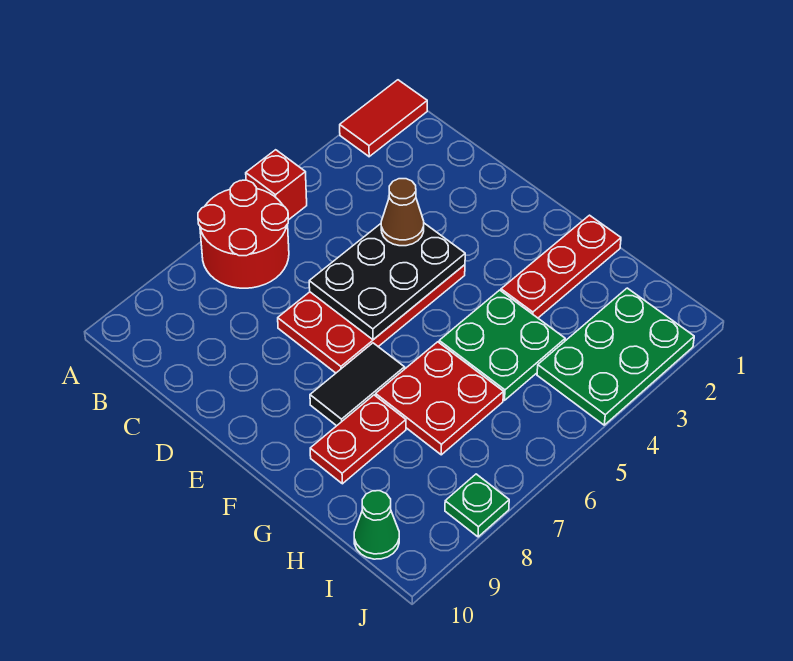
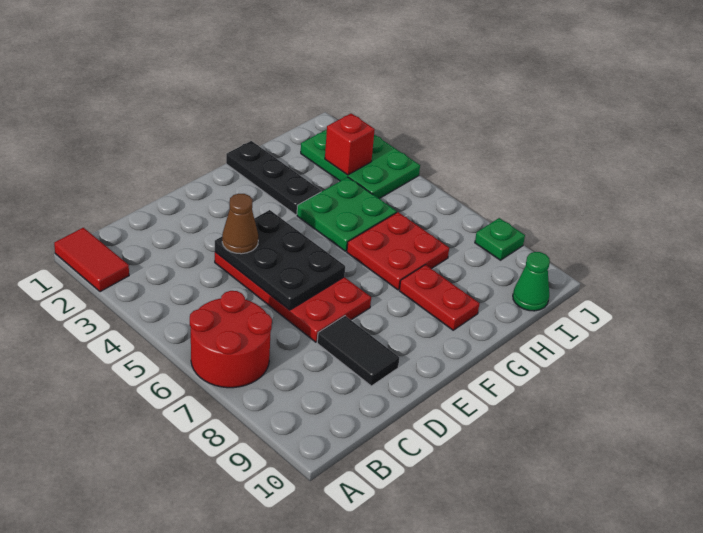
red brick A5 level 1 -> red brick I3 level 2
black tile F7:F8 level 1 -> black tile D8:D9 level 1
red plate G1:G3 level 1 -> black plate G1:G3 level 1

